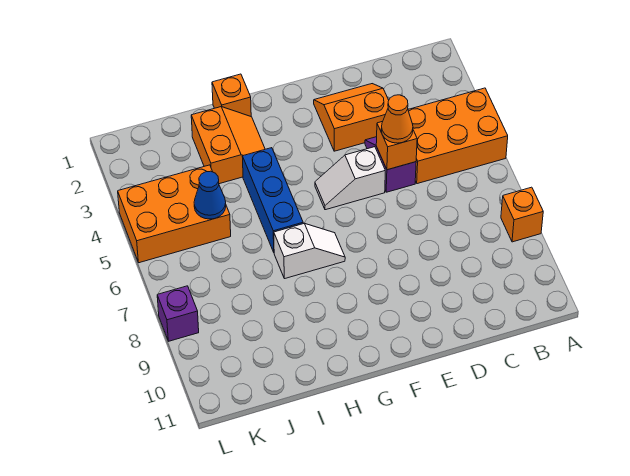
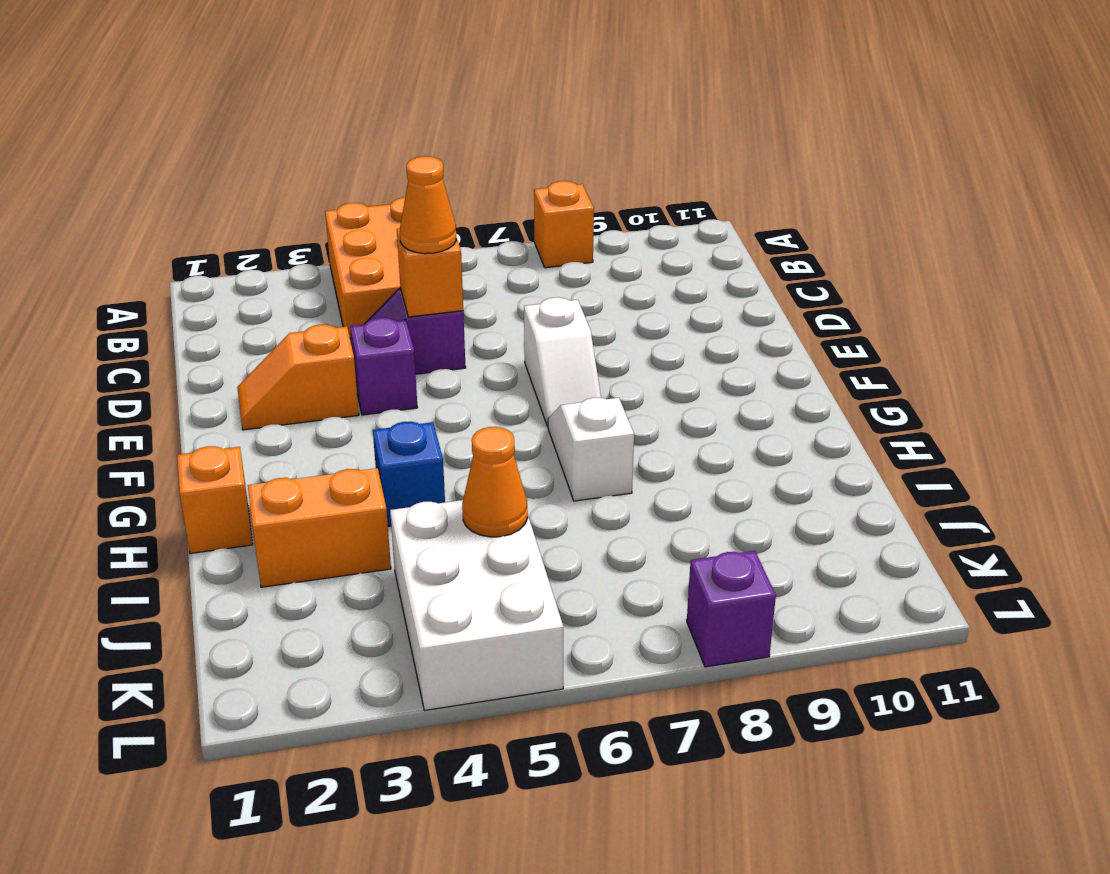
orange slope D2:E3 level 1 top 3 -> orange slope E2:E3 level 1 top 3
none -> purple brick E4 level 1
white slope E5:F5 level 1 top E -> white slope E7:F7 level 1 top E
blue brick H4:H6 level 1 -> blue brick H4 level 1
orange brick J4:L5 level 1 -> white brick J4:L5 level 1
blue cone J5 level 2 -> orange cone J5 level 2

